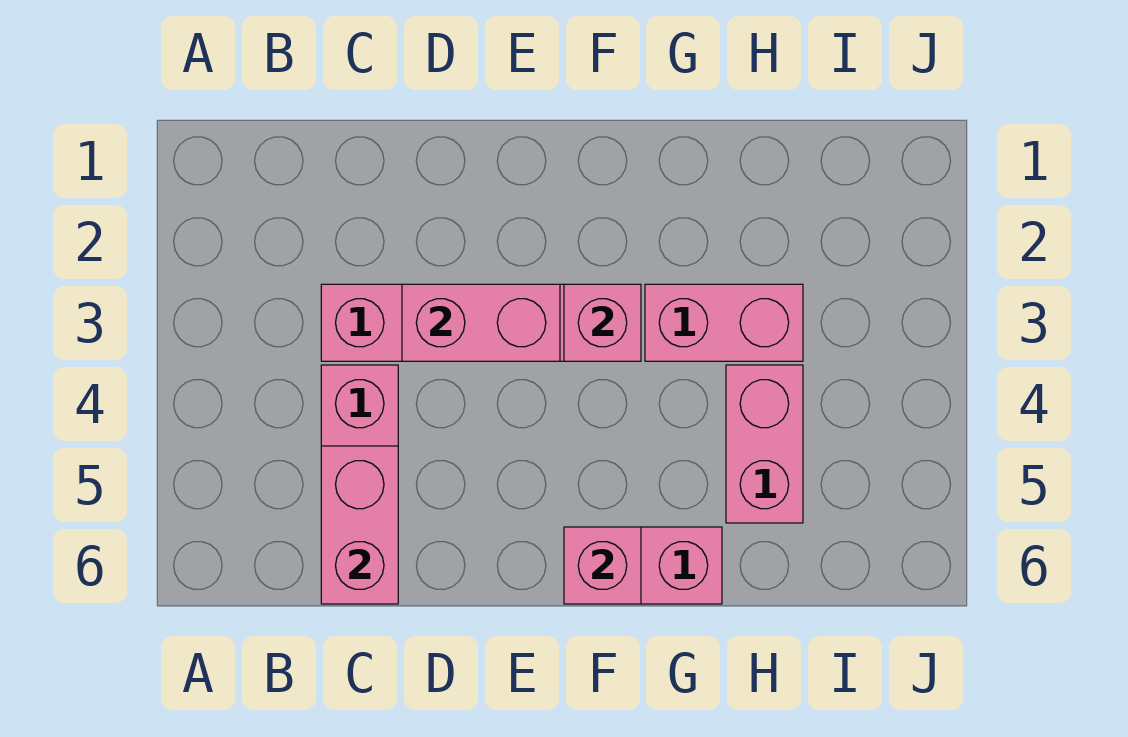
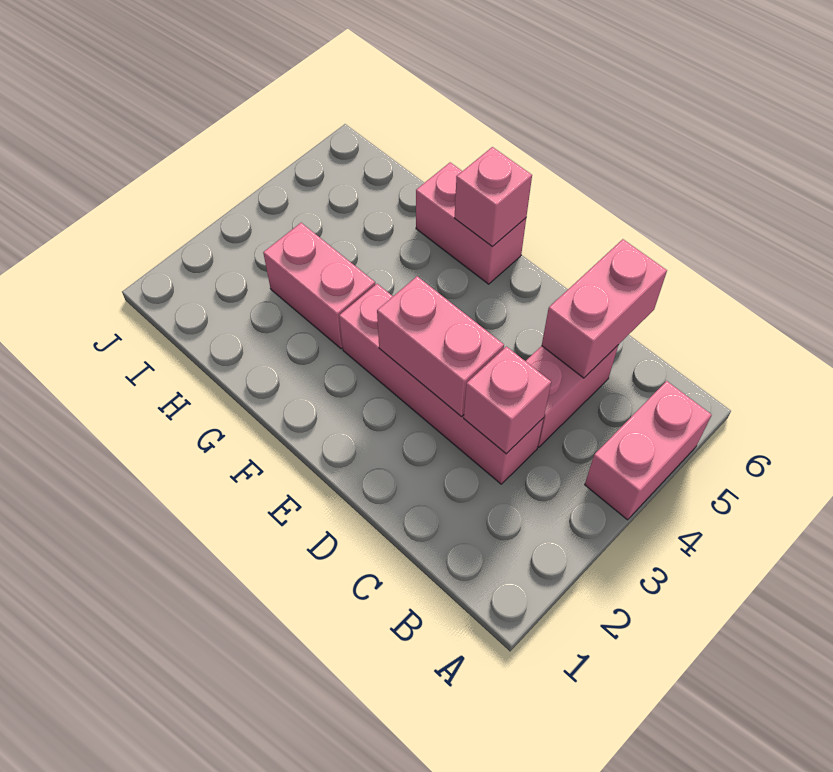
pink brick F3 level 2 -> pink brick C3 level 2
pink brick H4:H5 level 1 -> pink brick A4:A5 level 1

